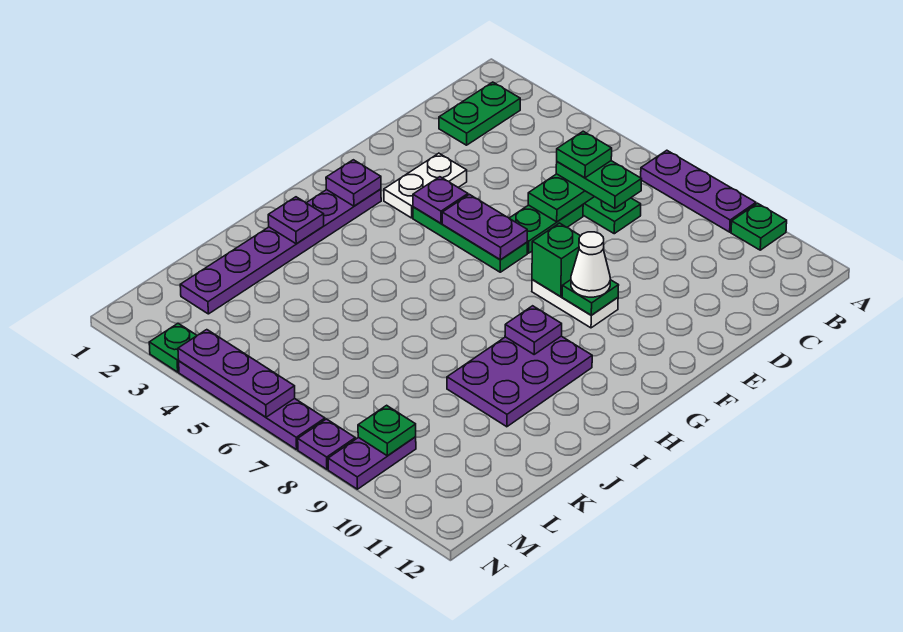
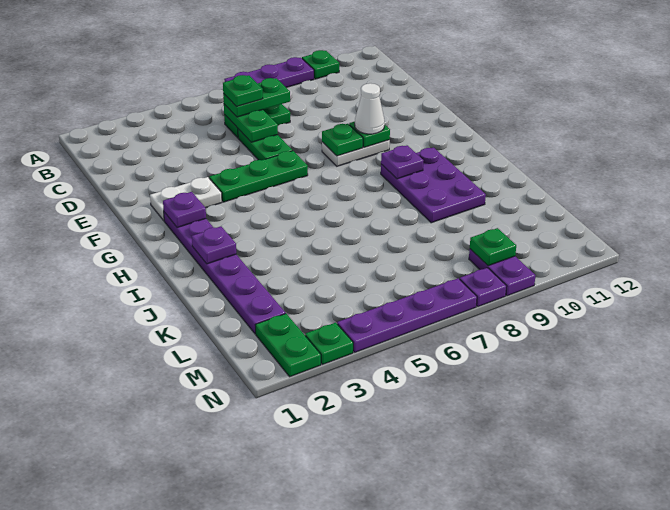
green plate B2:C2 level 1 -> green plate M2:N2 level 1
white plate E3:F3 level 1 -> white plate F2:F3 level 1
purple plate F4 level 2 -> none
purple plate F5:F6 level 2 -> none
green brick F8 level 2 -> green plate F8 level 2
purple plate N4:N6 level 2 -> none

